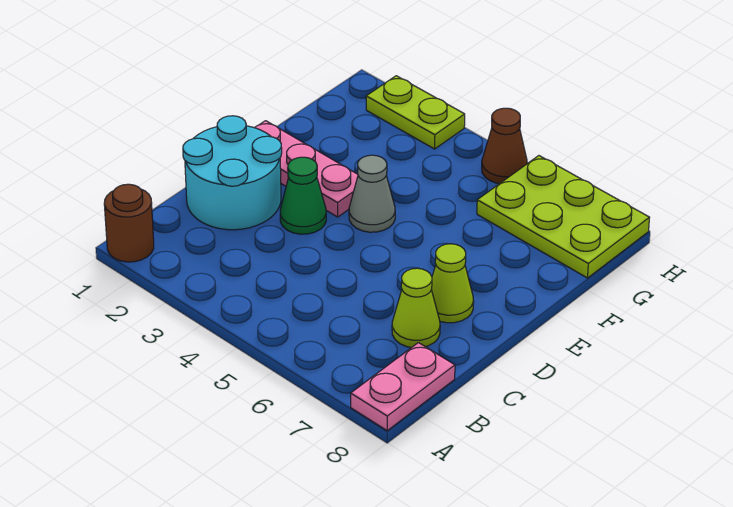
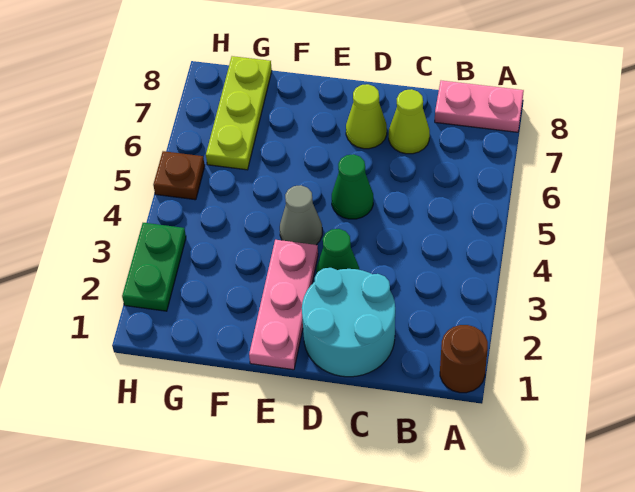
none -> green cone D5 level 1
lime plate G6:H8 level 1 -> lime plate G6:G8 level 1
lime plate H2:H3 level 1 -> green plate H2:H3 level 1
brown cone H5 level 1 -> brown plate H5 level 1

